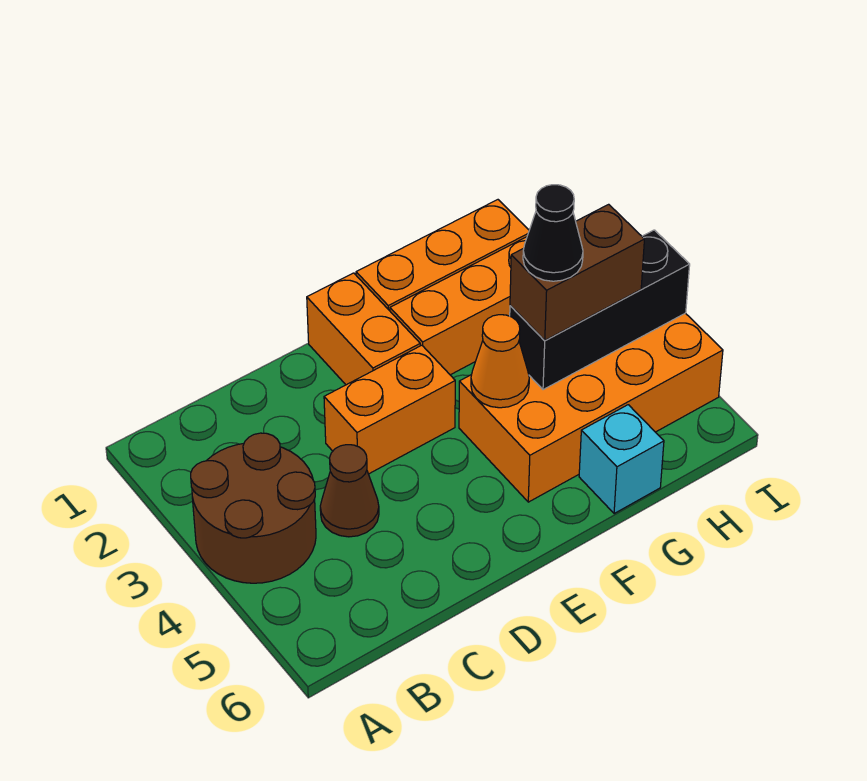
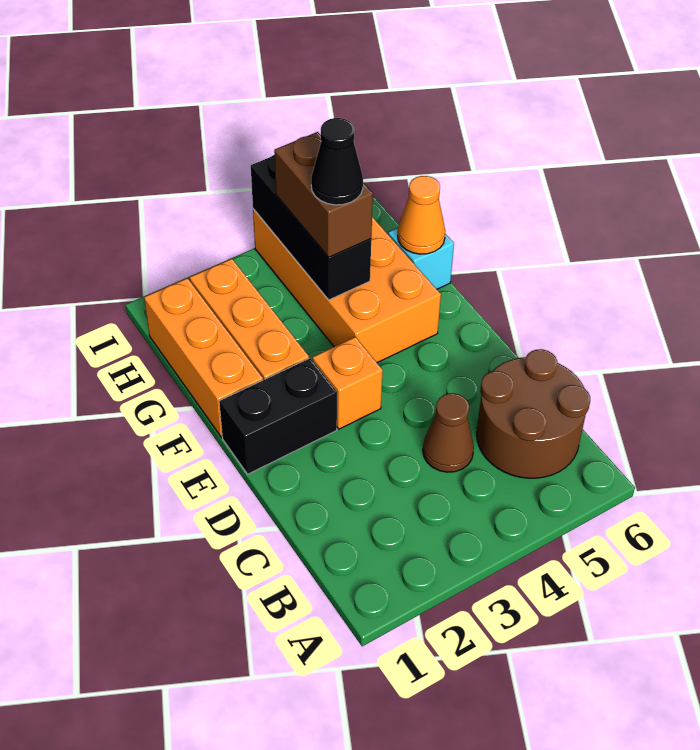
brown round brick A3:B4 level 1 -> brown round brick B5:C6 level 1
orange brick D3:E3 level 1 -> orange brick E3 level 1
orange brick E1:E2 level 1 -> black brick E1:E2 level 1
orange cone F4 level 2 -> orange cone G6 level 2

